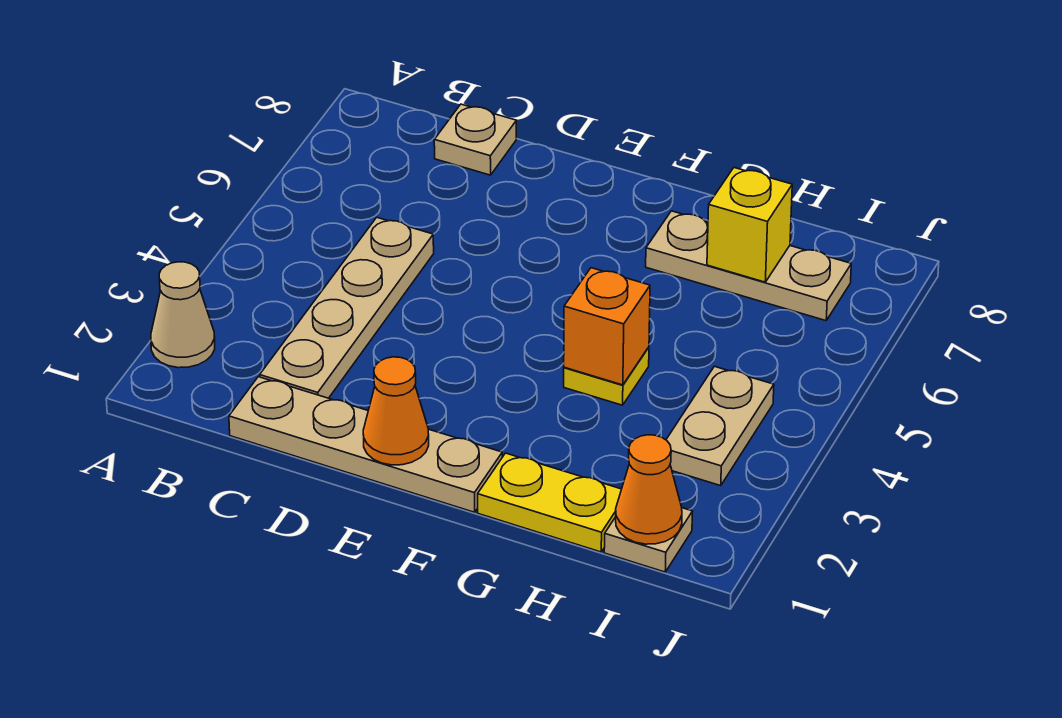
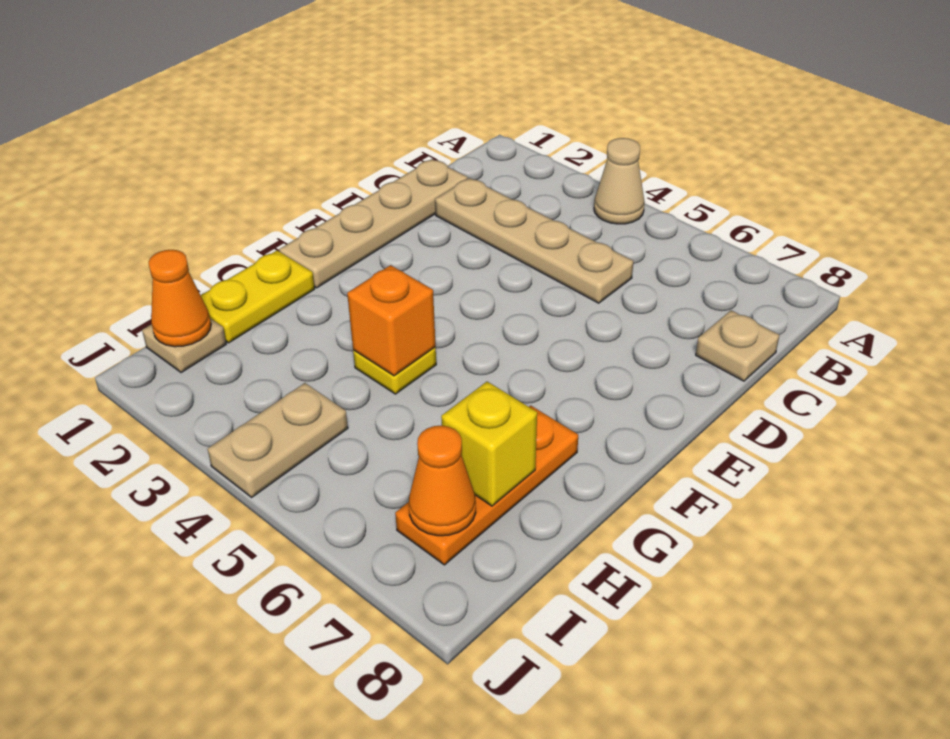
tan cone A2 level 1 -> tan cone A4 level 1
orange cone E1 level 2 -> orange cone I7 level 2
tan plate G7:I7 level 1 -> orange plate G7:I7 level 1
tan plate I3:I4 level 1 -> tan plate I4:J4 level 1

